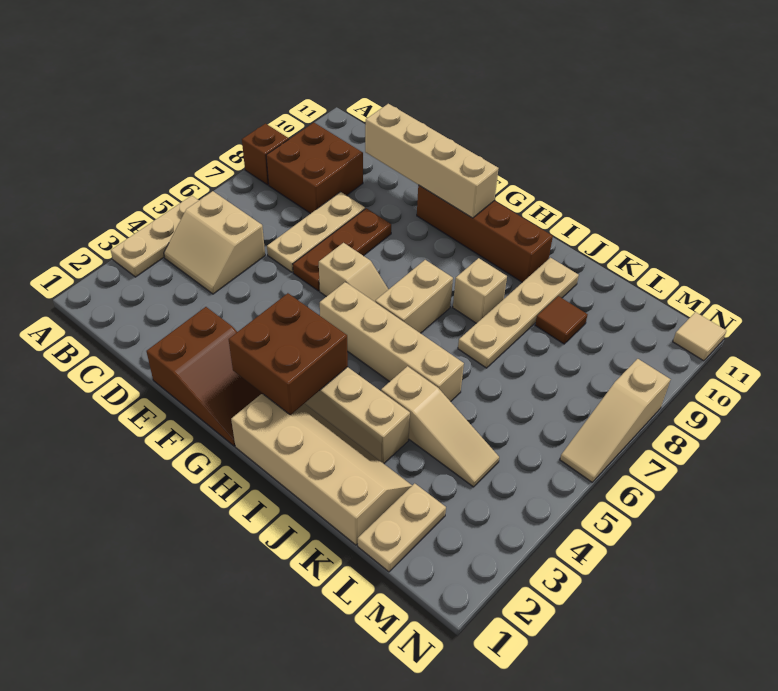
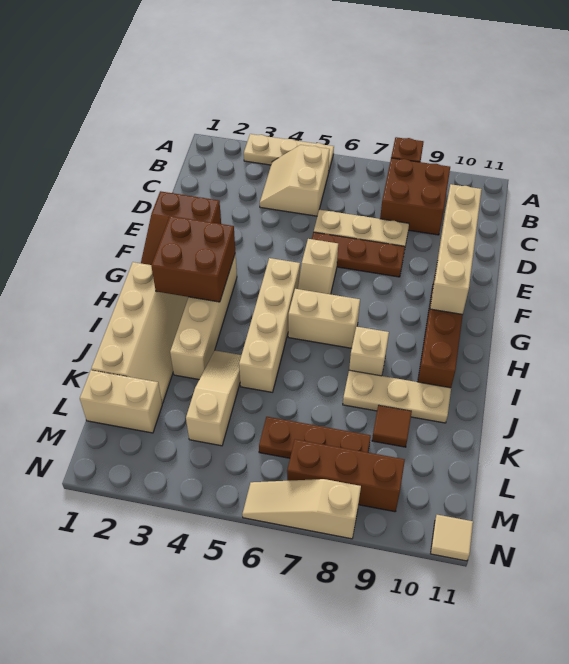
tan slope J4:L4 level 1 top J -> tan slope J4:L4 level 1 top L
tan plate J7:J10 level 1 -> tan plate J8:J10 level 1
tan plate L1:L2 level 1 -> tan brick L1:L2 level 1
none -> brown plate L6:L8 level 1
none -> brown brick M7:M9 level 1

